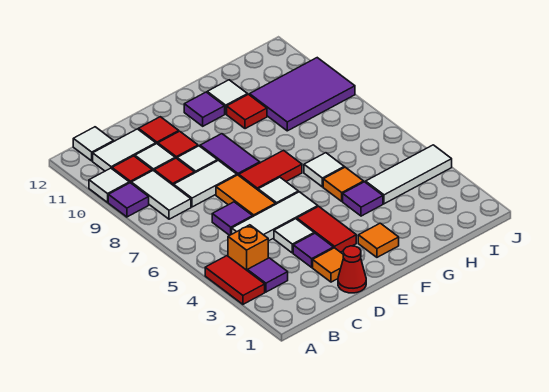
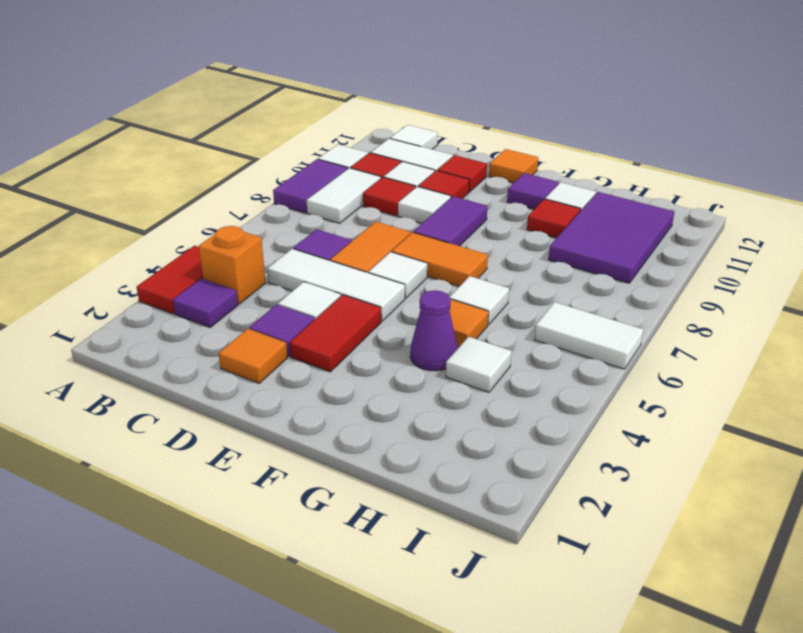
purple tile A9 level 1 -> purple tile A8:A9 level 1
white tile C8:D8 level 1 -> white tile I6:J6 level 1
red cone D1 level 1 -> none
red tile E7:F7 level 1 -> orange tile E7:F7 level 1
orange tile F2 level 1 -> orange tile E12 level 1
purple tile G4 level 1 -> purple cone G4 level 1
white tile H4:J4 level 1 -> white tile H4 level 1
purple tile H9:J10 level 1 -> purple tile H9:I11 level 1

